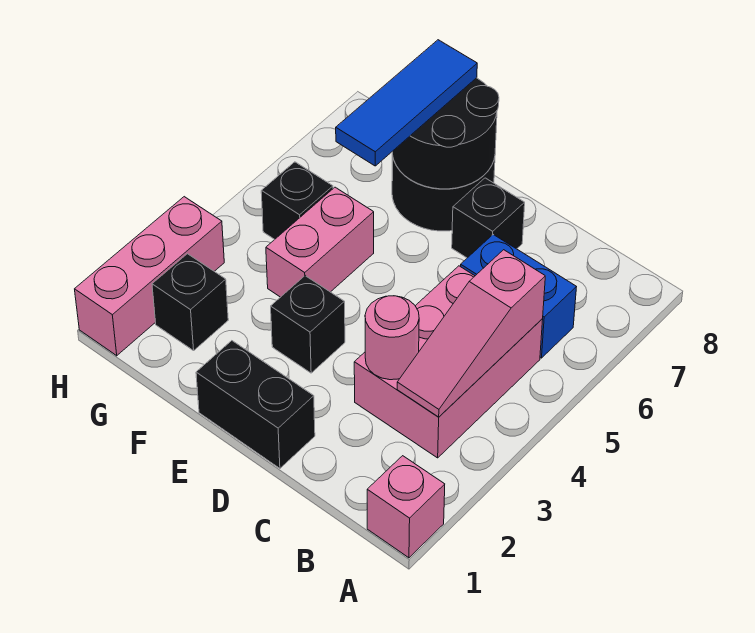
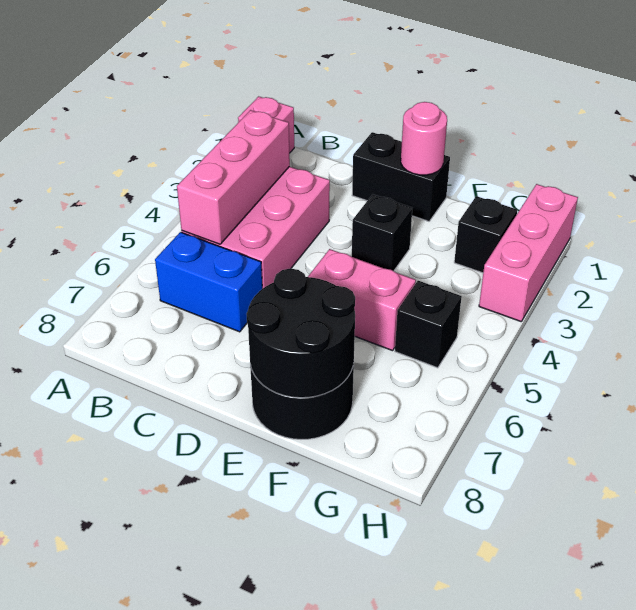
pink slope B3:B5 level 2 top 5 -> pink brick B3:B5 level 2
pink round brick C3 level 2 -> pink round brick E1 level 2
black brick D7 level 1 -> none
pink brick F4:F5 level 1 -> pink brick E5:F5 level 1
blue tile F6:F8 level 3 -> none

